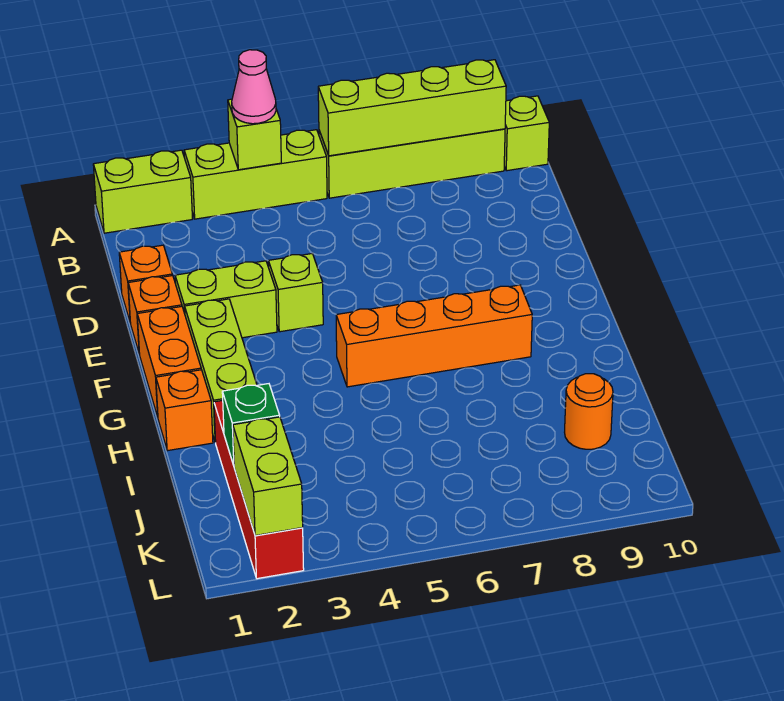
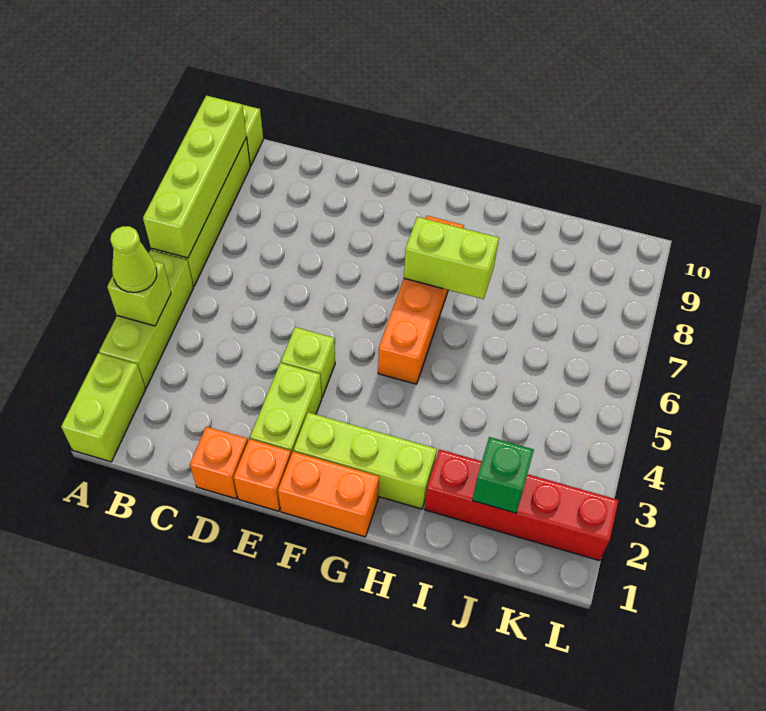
pink cone A4 level 3 -> lime cone A4 level 3
orange brick H1 level 1 -> none
orange round brick J9 level 1 -> none
lime brick K2:L2 level 2 -> lime brick G7:H7 level 2

